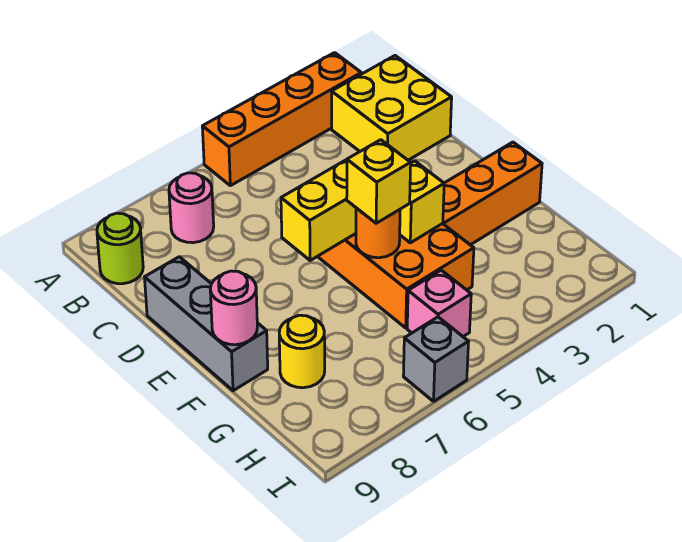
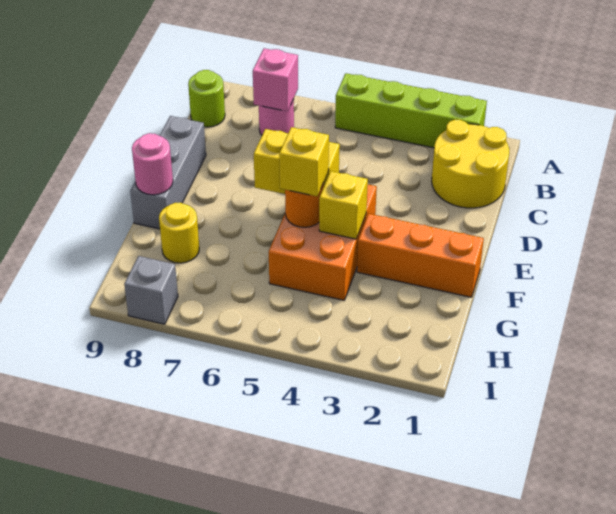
orange brick A2:A5 level 1 -> lime brick A2:A5 level 1
yellow brick B1:C2 level 1 -> yellow round brick B1:C2 level 1
pink brick H5 level 1 -> pink brick B7 level 2
grey brick I6 level 1 -> grey brick I8 level 1

